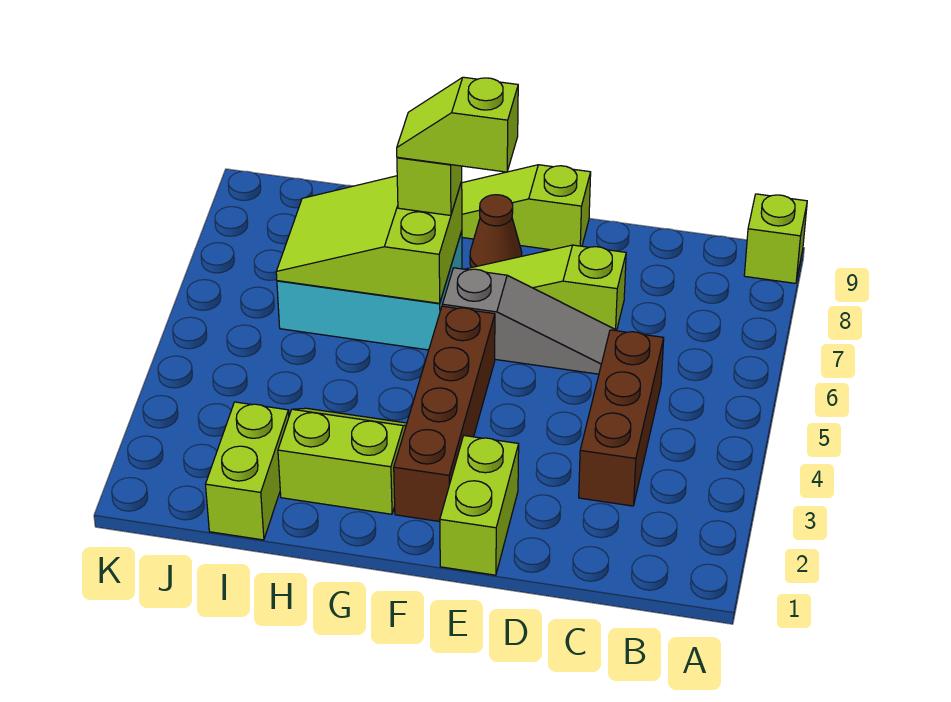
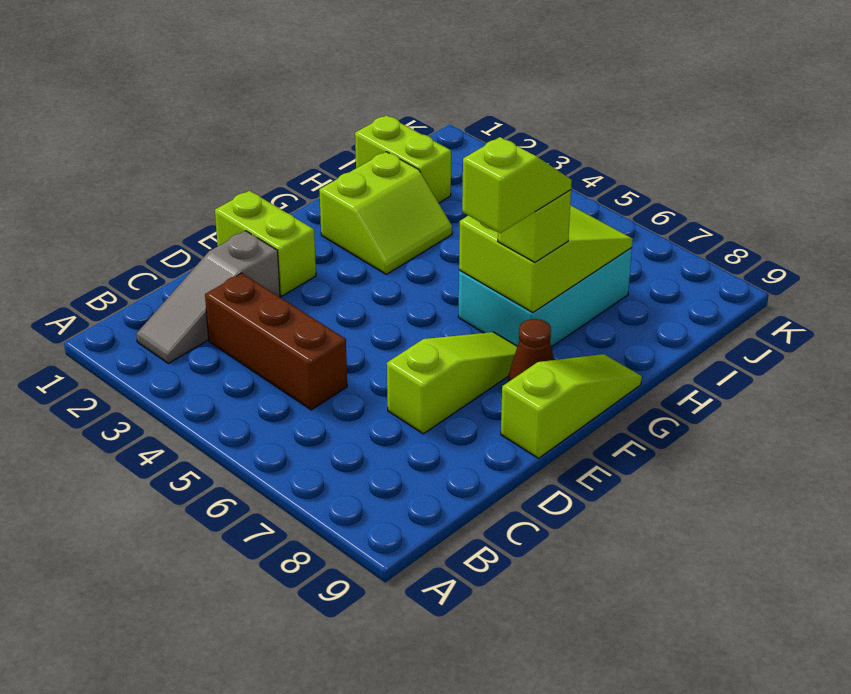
lime brick A9 level 1 -> none
grey slope D6:F6 level 1 top F -> grey slope B2:D2 level 1 top D
brown brick F2:F5 level 1 -> none

